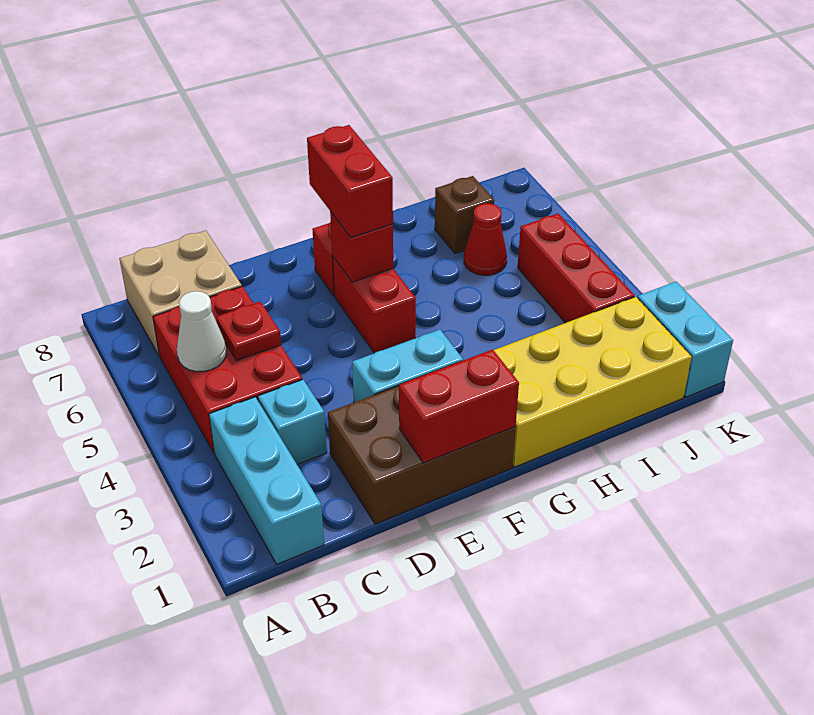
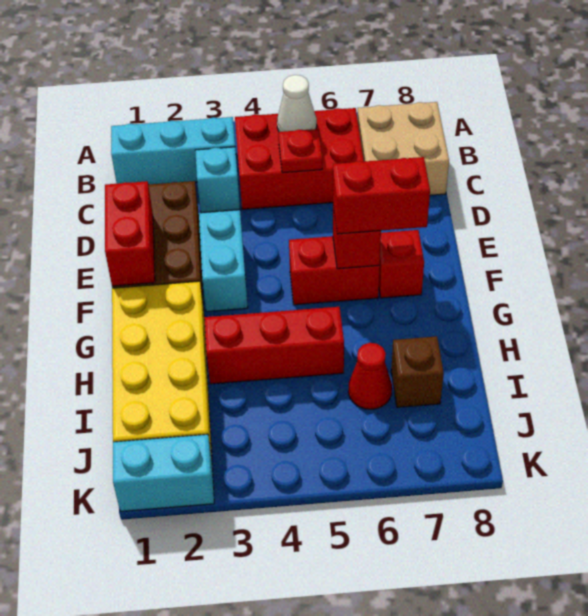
red brick J3:J5 level 1 -> red brick H3:H5 level 1

